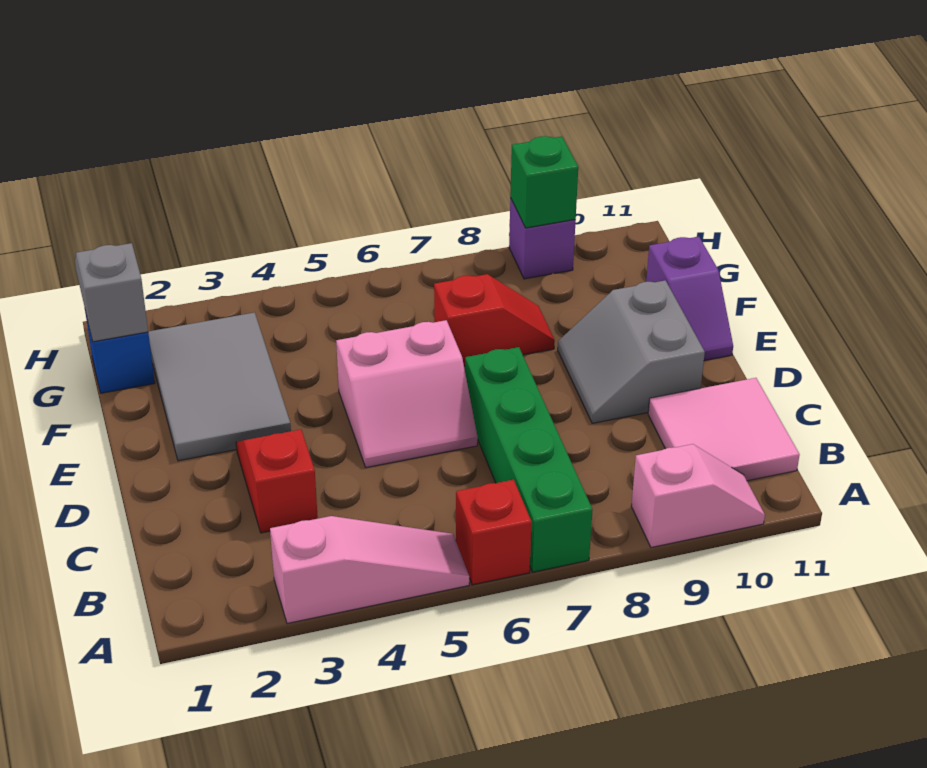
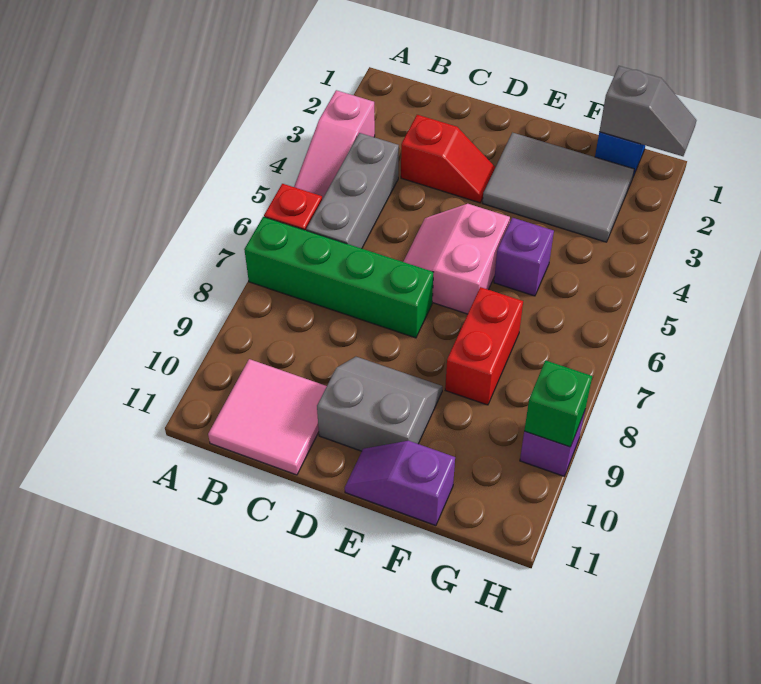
pink slope A9:A10 level 1 top 9 -> none
none -> grey brick B4:B6 level 1
none -> purple brick F5 level 1
red slope F7:F8 level 1 top 7 -> red brick F7:F8 level 1

